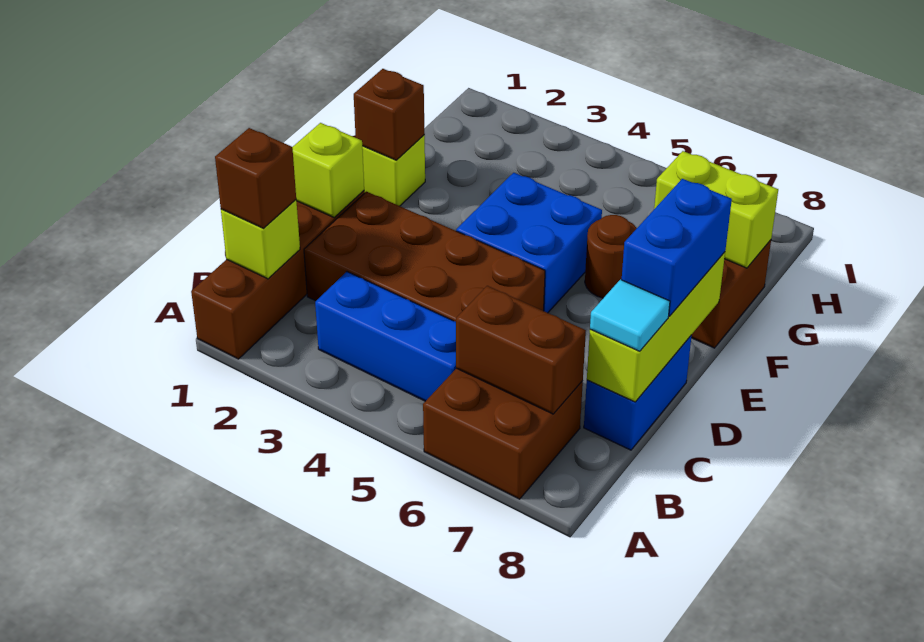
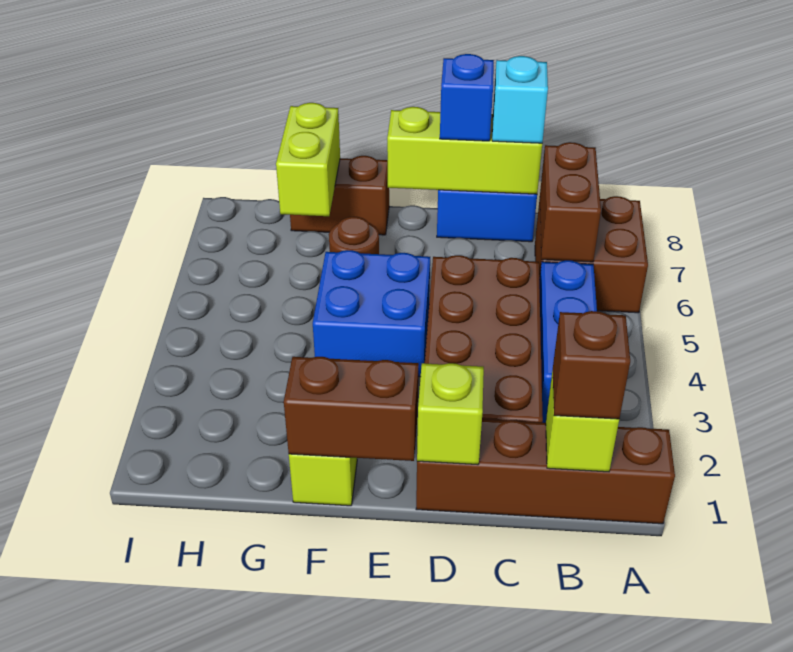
cyan tile C8 level 3 -> cyan brick C8 level 3
blue brick D8:E8 level 3 -> blue brick D8 level 3
brown brick F1 level 2 -> brown brick E1:F1 level 2

